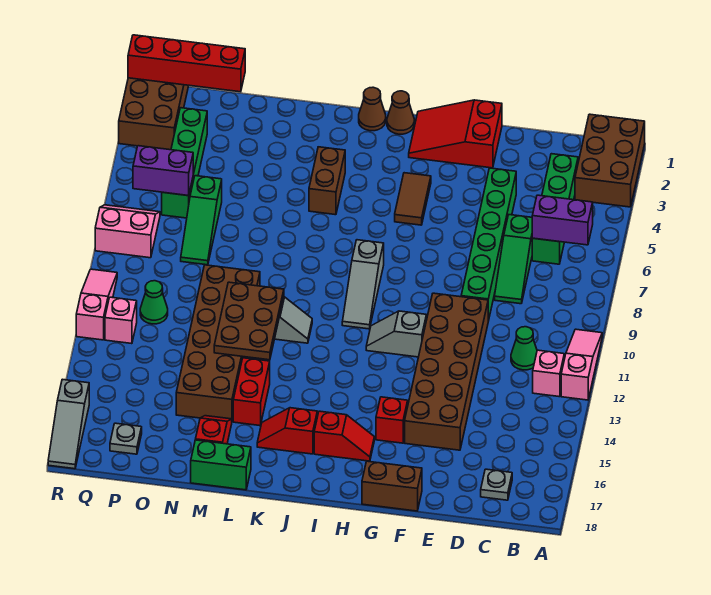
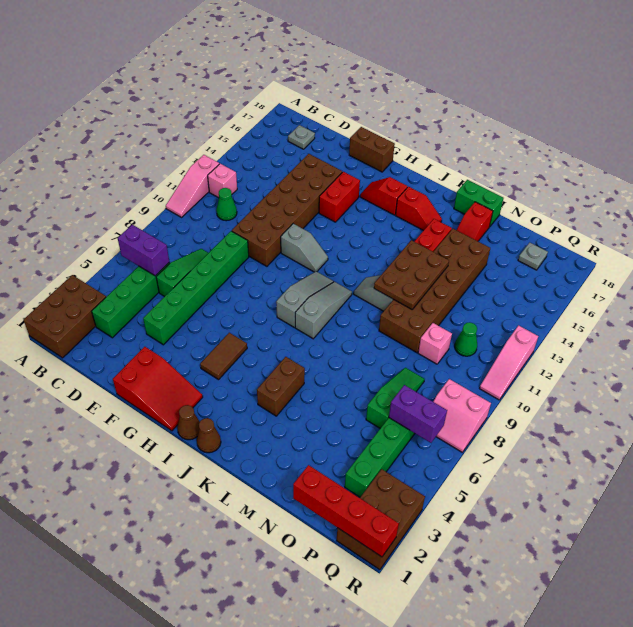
red brick G15 level 1 -> red brick G14:G15 level 1
pink brick Q12 level 1 -> pink brick O10 level 1
grey slope R16:R18 level 1 top 16 -> grey slope J8:J10 level 1 top 8

